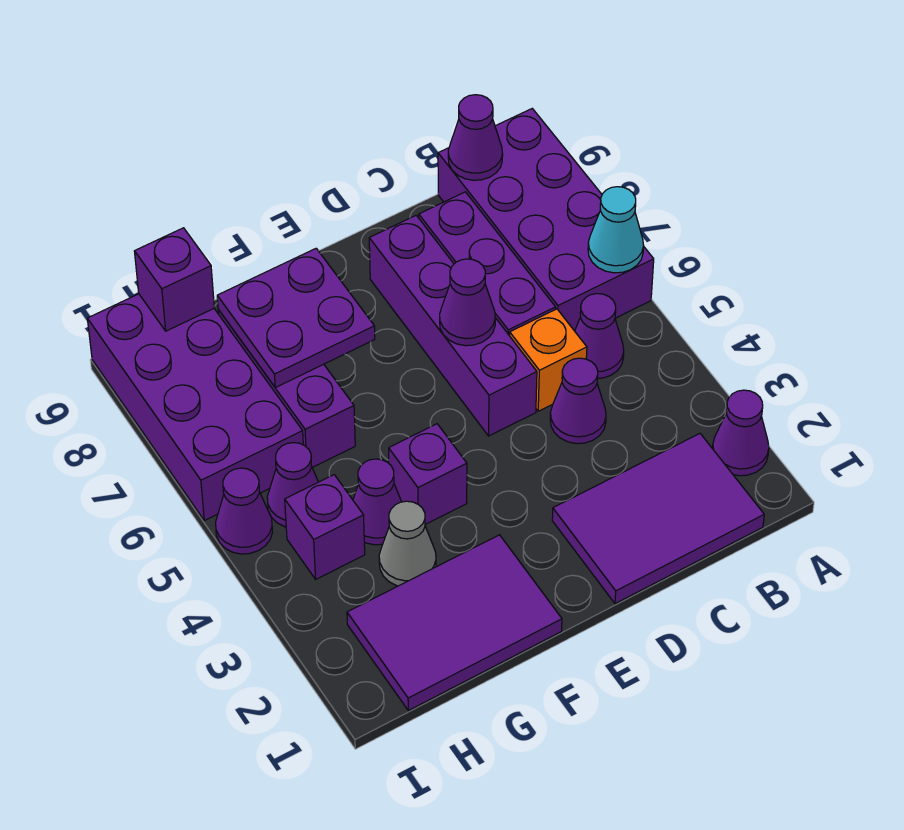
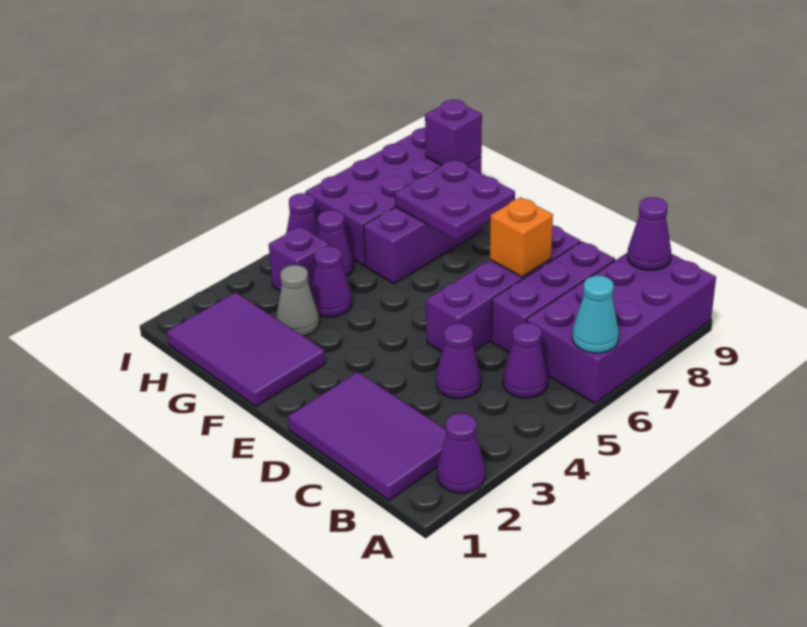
orange brick C5 level 1 -> orange brick D7 level 2
purple cone D6 level 2 -> none
purple brick F4 level 1 -> none

